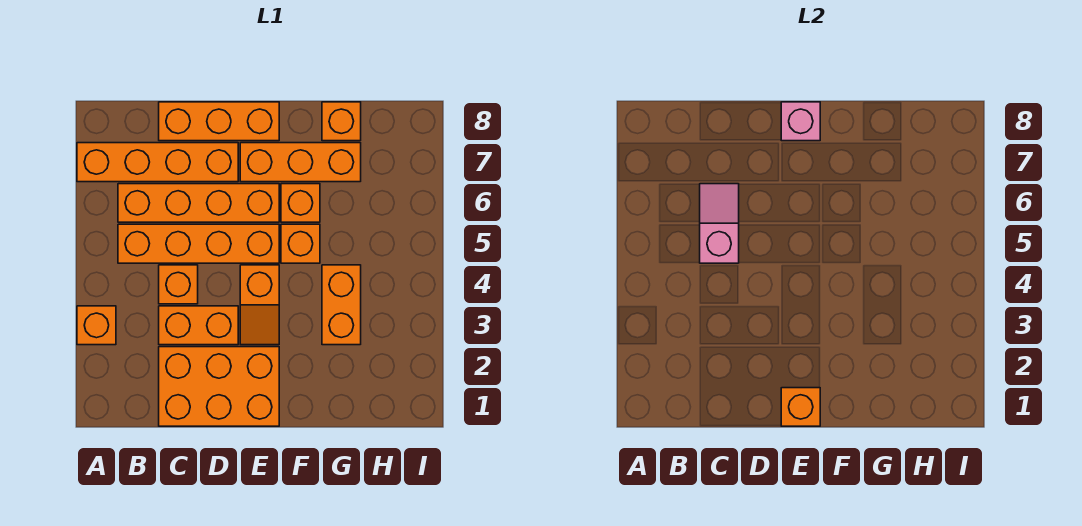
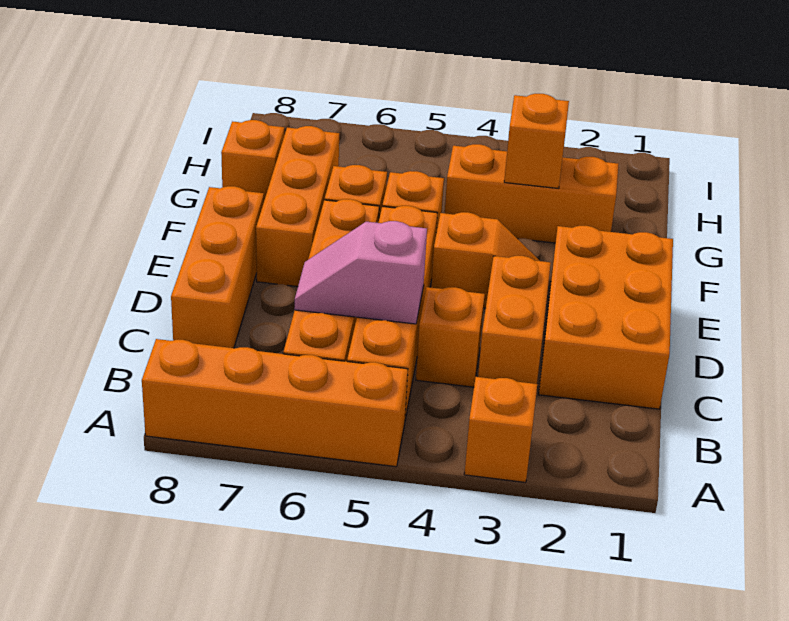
orange brick A7:D7 level 1 -> orange brick A5:A8 level 1
orange brick E1 level 2 -> orange brick G3 level 2
pink brick E8 level 2 -> none
orange brick G3:G4 level 1 -> orange brick G2:G4 level 1

